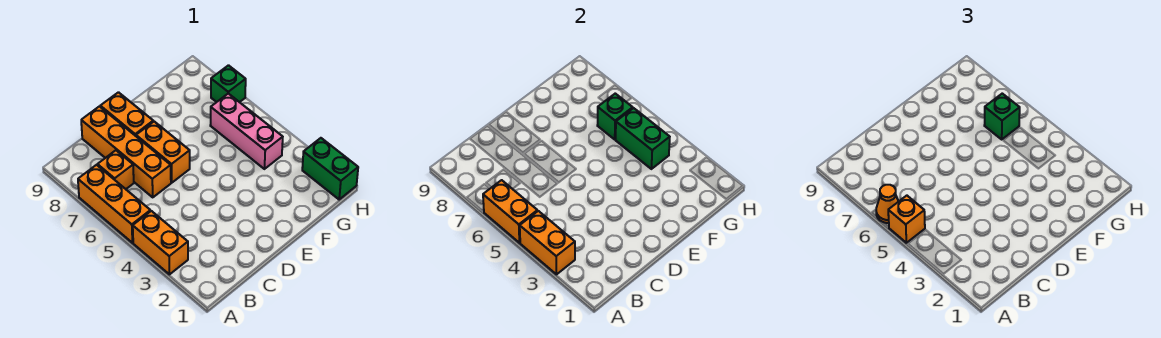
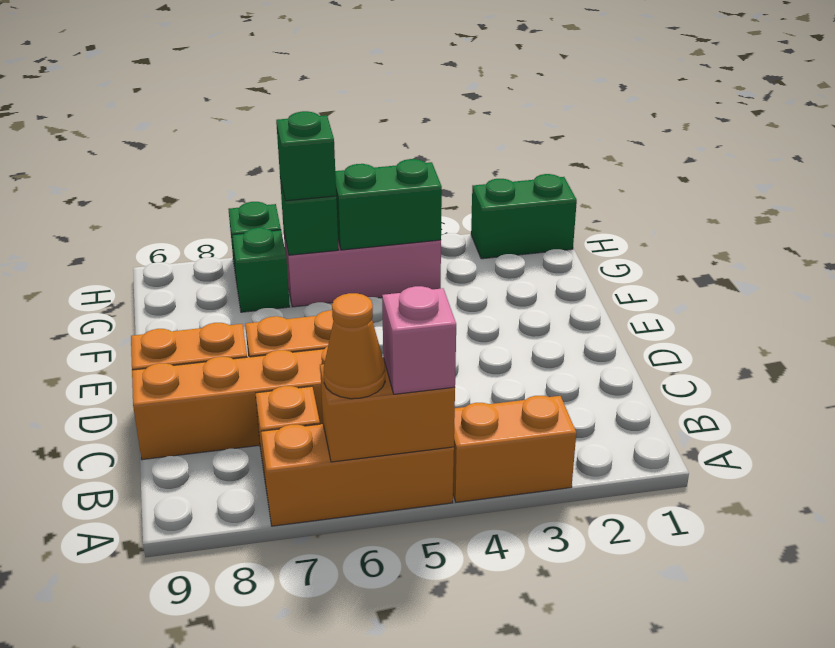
orange brick A3:A4 level 2 -> none
orange brick A5 level 3 -> pink brick A5 level 3
none -> green brick G7 level 1

